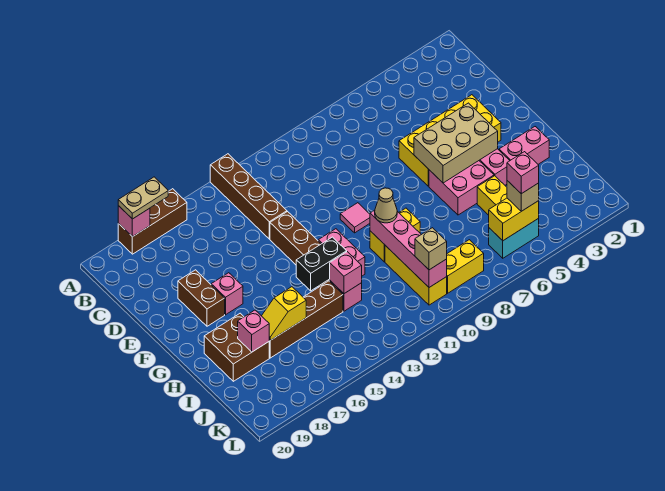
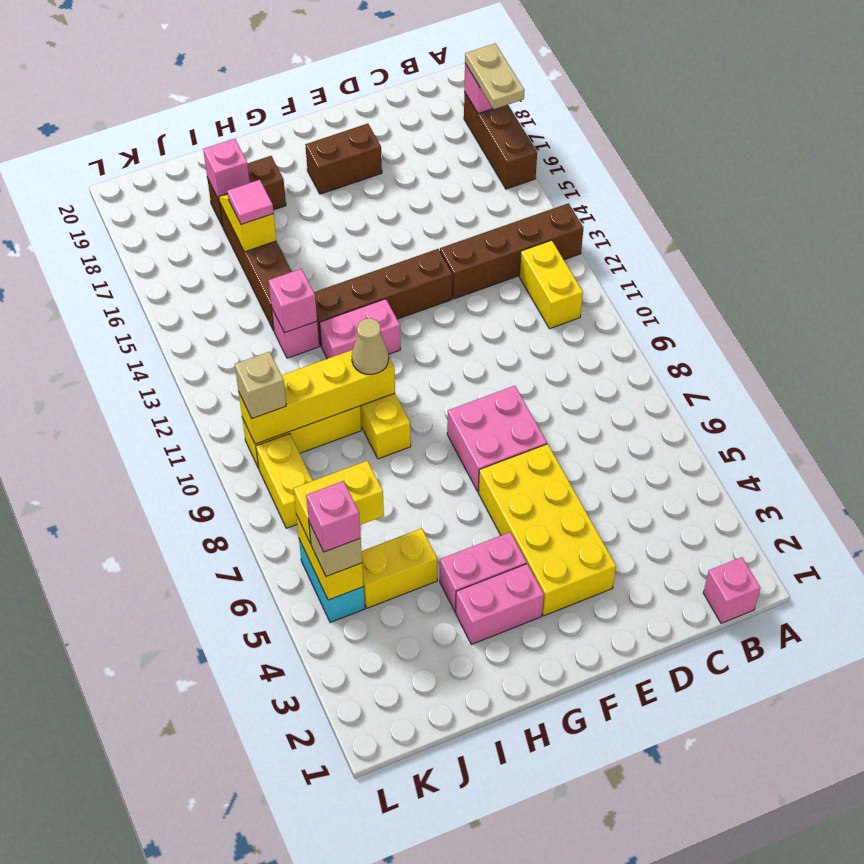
none -> yellow brick B11:B12 level 1
tan brick F4:G6 level 2 -> none
pink tile F10 level 1 -> pink tile I16 level 3
pink brick F17 level 1 -> pink brick B1 level 1
pink brick G5:H6 level 1 -> pink brick E7:F8 level 1
pink brick H2:H3 level 1 -> pink brick G3:H3 level 1
pink brick H10:K10 level 2 -> yellow brick H10:K10 level 2
black brick H13:H14 level 2 -> none
brown brick H18:I19 level 1 -> brown brick H18:I18 level 1
none -> yellow brick J6:K6 level 3

